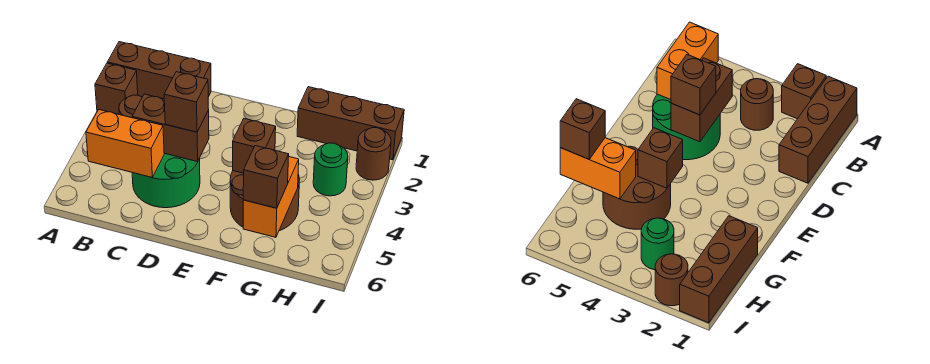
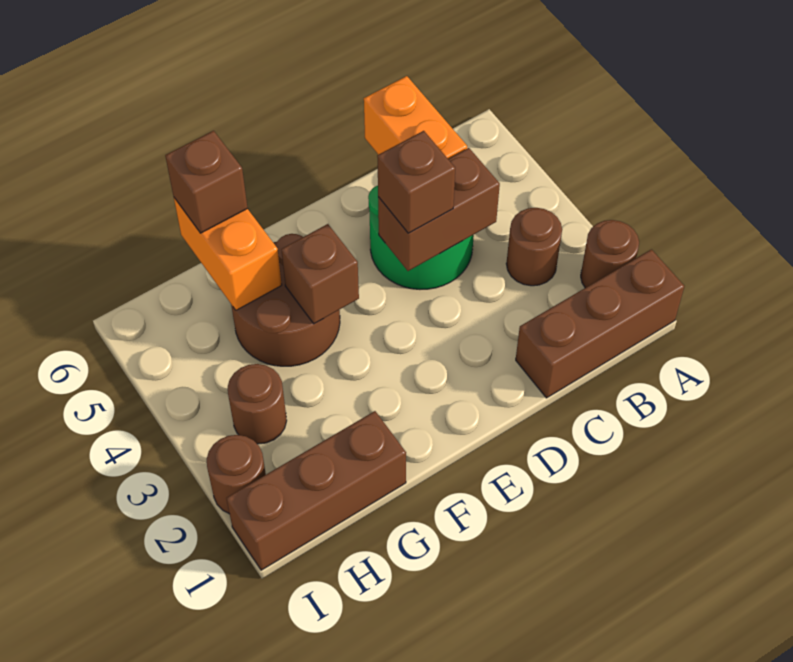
brown brick A2 level 1 -> brown round brick A2 level 1
orange brick B5:C5 level 2 -> orange brick C5:C6 level 2
green round brick H3 level 1 -> brown round brick H3 level 1

